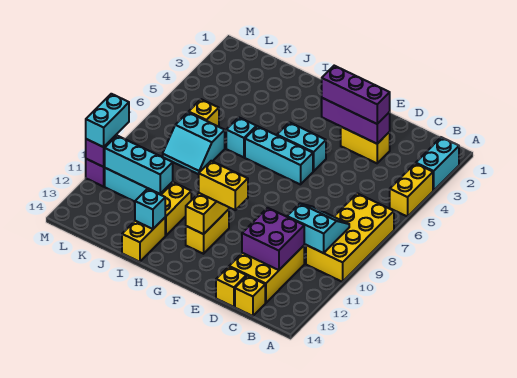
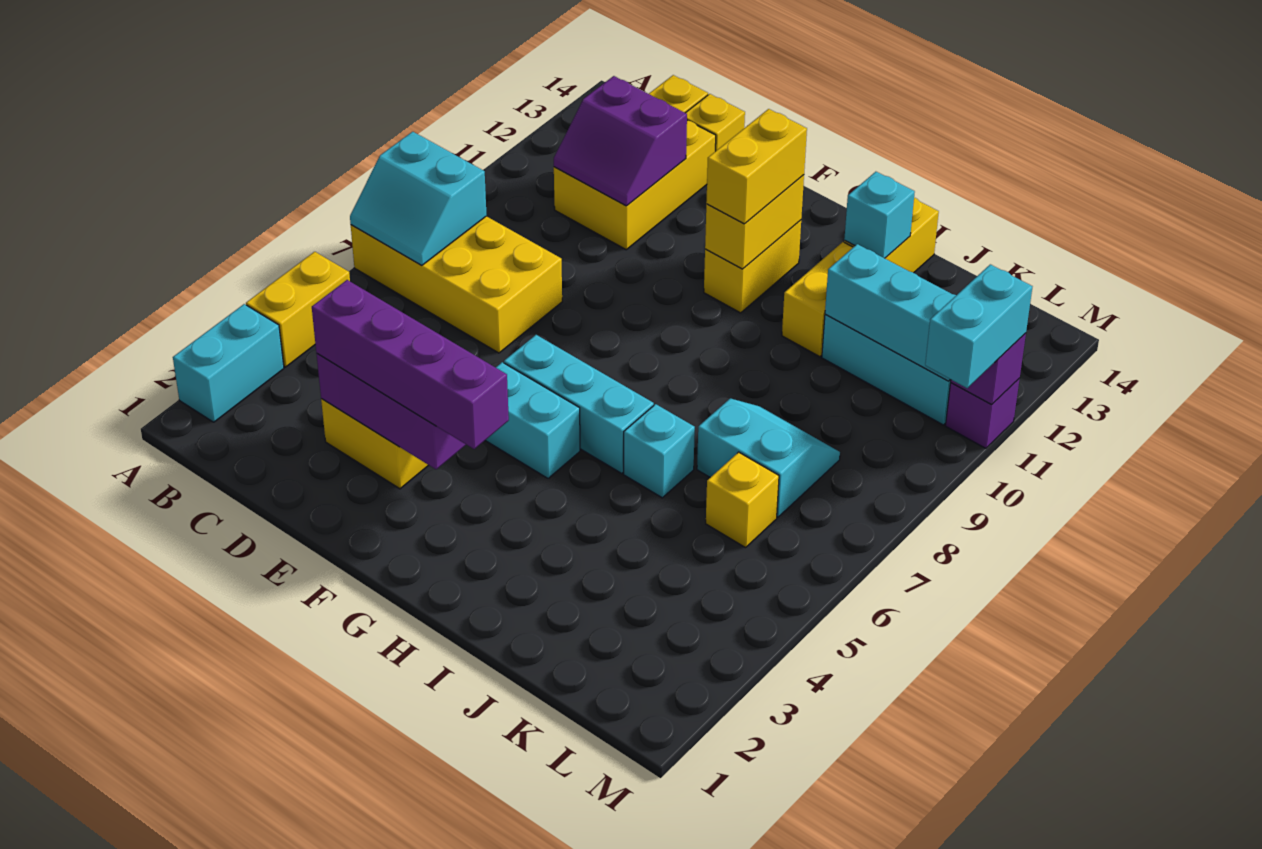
yellow brick A7:B10 level 1 -> yellow brick A7:D8 level 1
cyan slope B9:C10 level 2 top 10 -> cyan slope A7:B8 level 2 top 8
purple brick C11:D12 level 2 -> purple slope C11:D12 level 2 top 12
purple brick D3:F3 level 3 -> purple brick D3:G3 level 3
yellow brick F11:G11 level 3 -> yellow brick G11:G12 level 3

